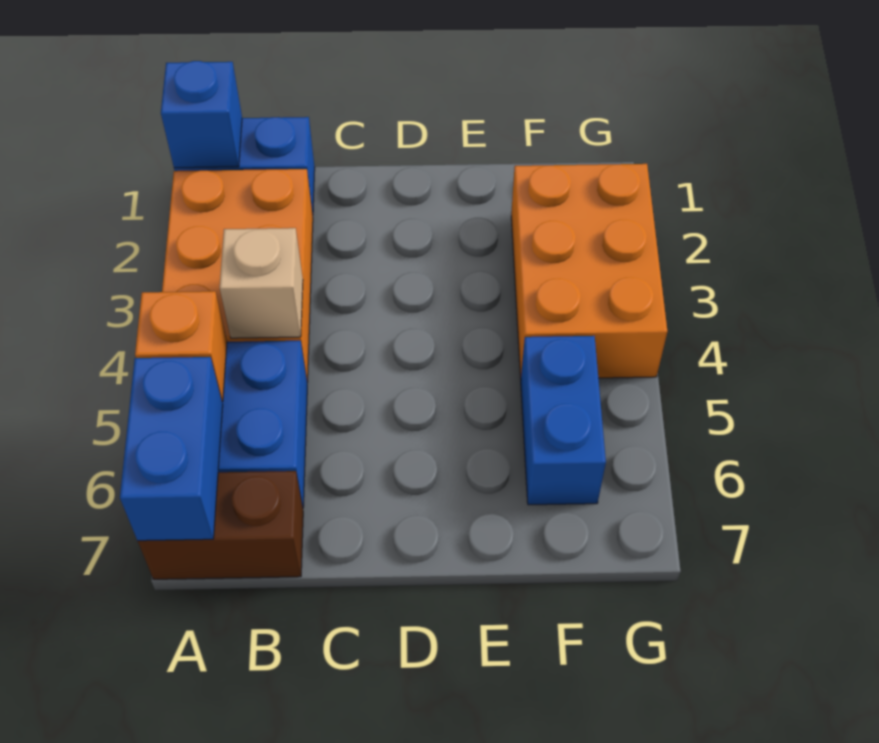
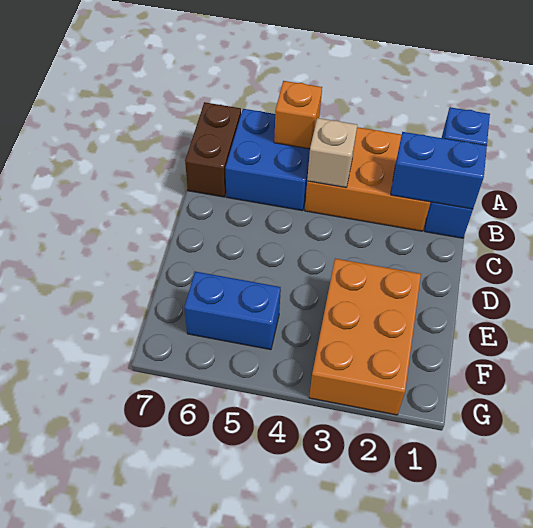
blue brick A6:A7 level 2 -> blue brick B1:B2 level 2
orange brick F2:G4 level 1 -> orange brick E2:G3 level 1

